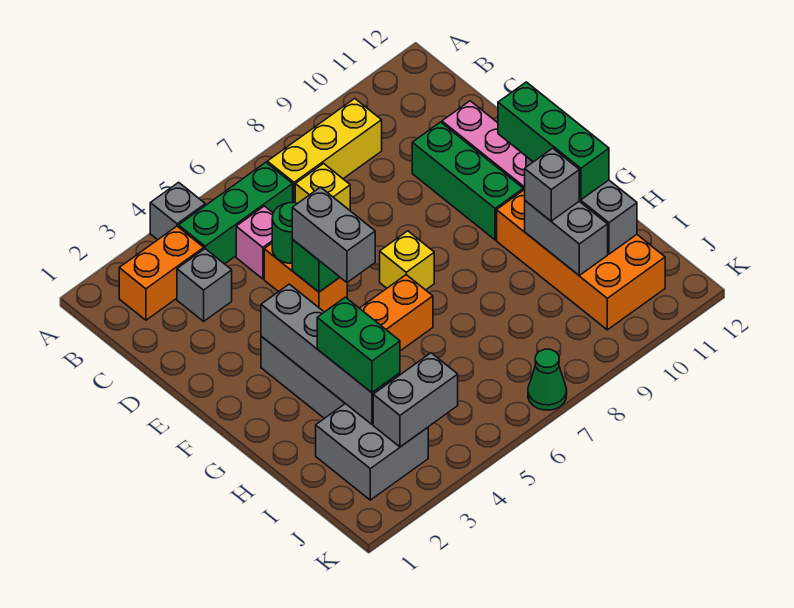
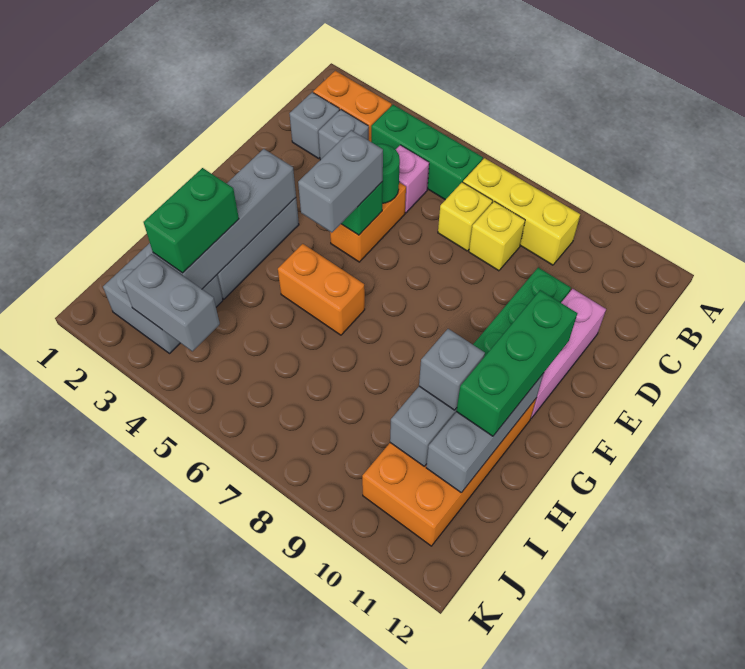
grey brick A4 level 1 -> grey brick C2 level 1
yellow brick F7 level 1 -> yellow brick C8 level 1
green cone K7 level 1 -> none

